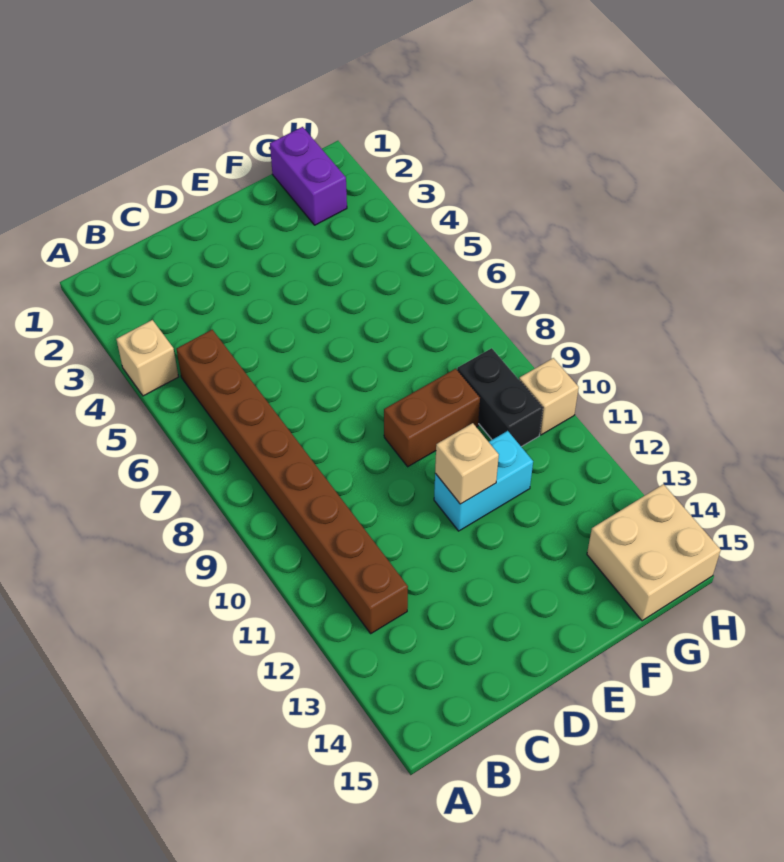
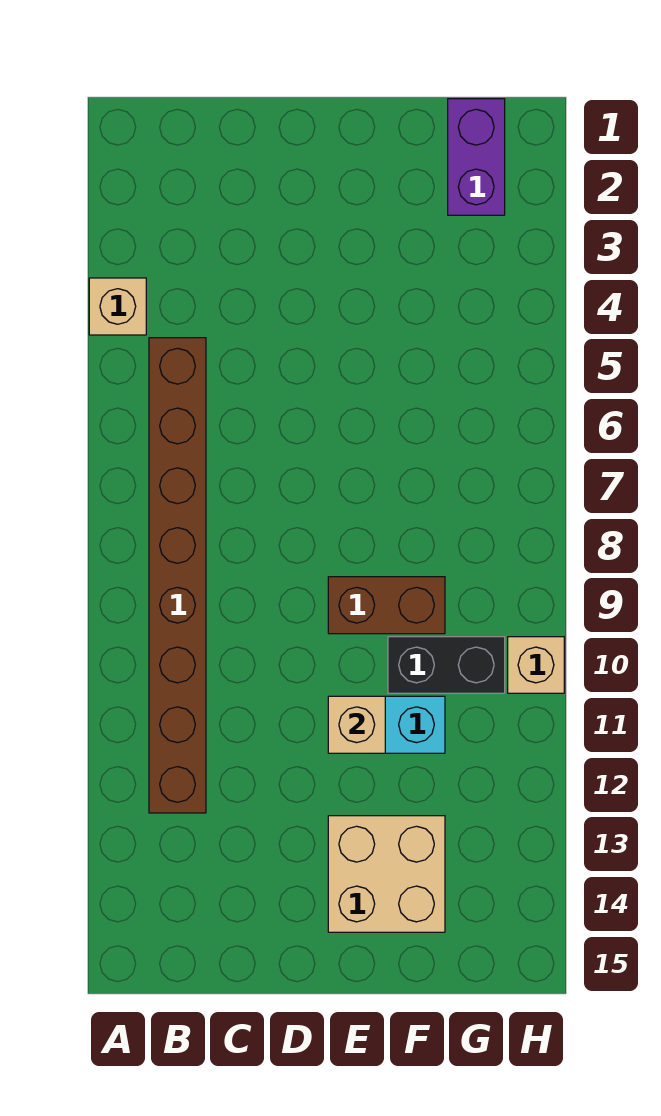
black brick G9:G10 level 1 -> black brick F10:G10 level 1
tan brick G14:H15 level 1 -> tan brick E13:F14 level 1

